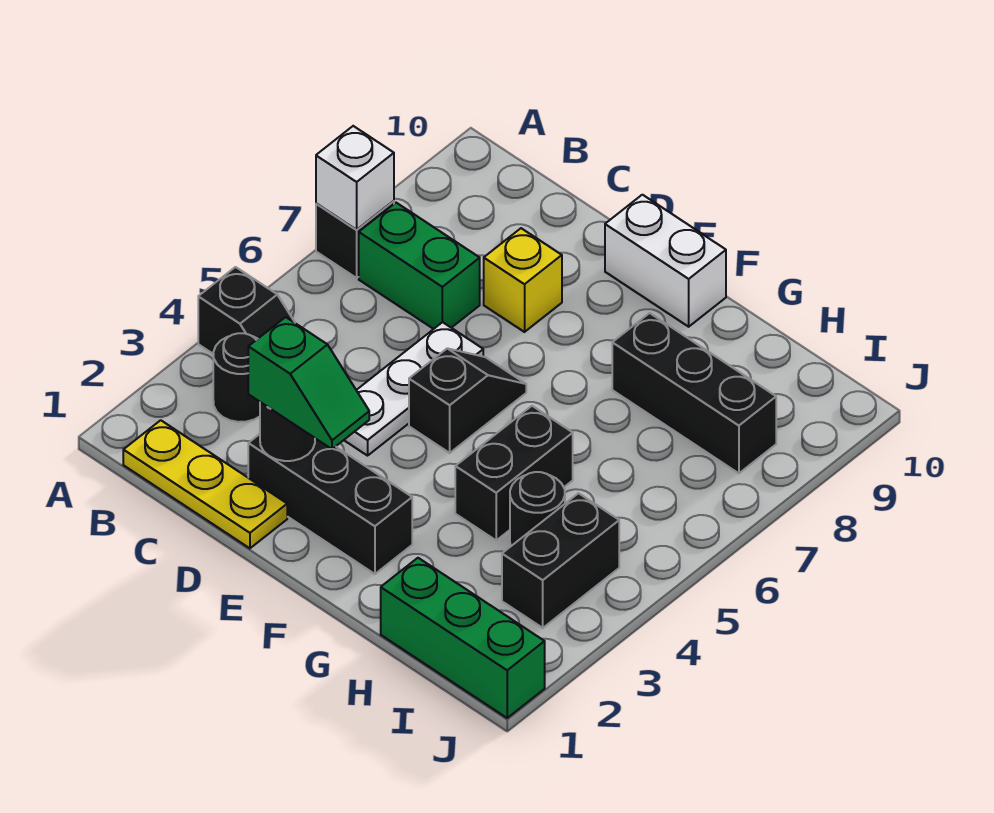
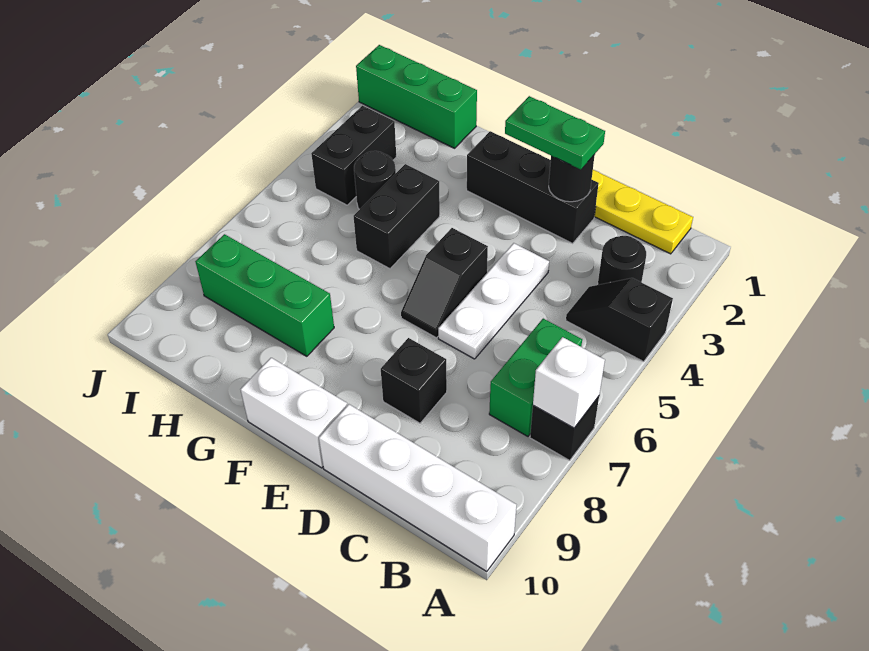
none -> white brick A10:D10 level 1
green brick B7:C7 level 1 -> green brick B6:B7 level 1
green slope D2:E2 level 3 top D -> green plate D2:E2 level 3
yellow brick D8 level 1 -> black brick D8 level 1
black brick G8:I8 level 1 -> green brick G8:I8 level 1

